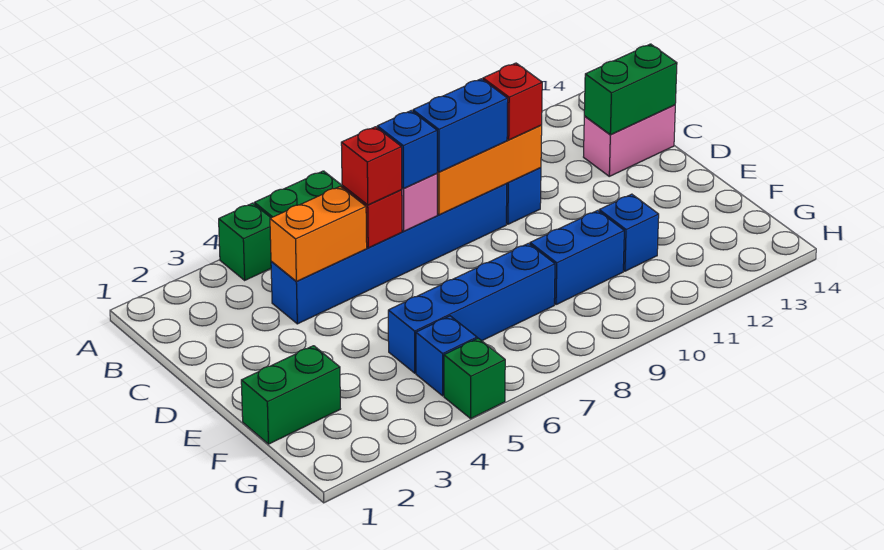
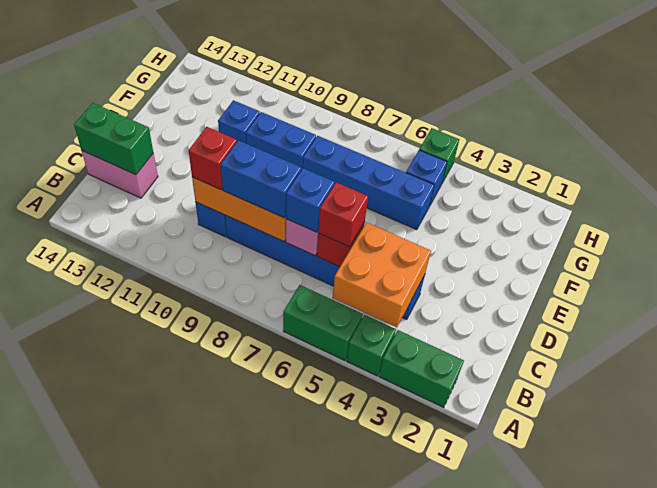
orange brick C4:C5 level 2 -> orange brick B4:C5 level 2
green brick F1:F2 level 1 -> green brick A2:A3 level 1

